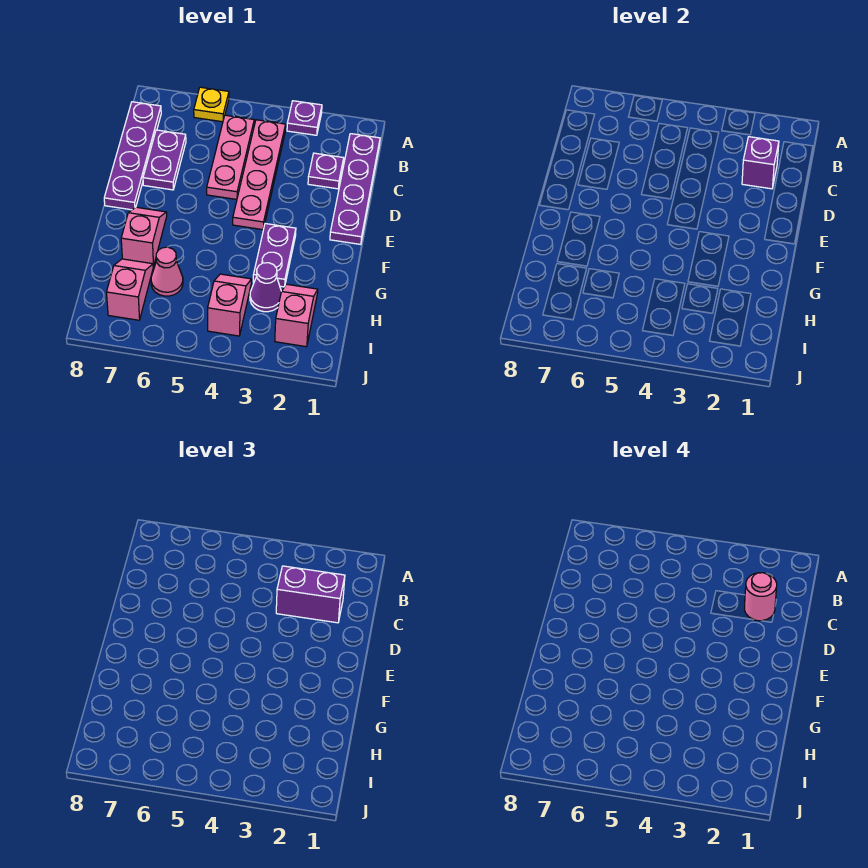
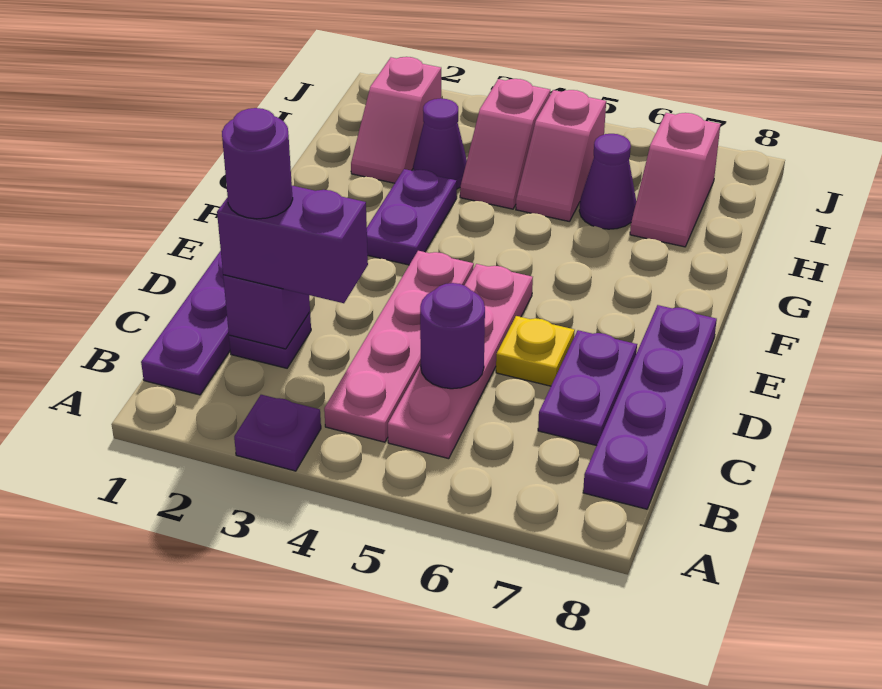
yellow plate A6 level 1 -> yellow plate D6 level 1
pink plate B5:D5 level 1 -> pink plate B5:E5 level 1
pink round brick C2 level 4 -> purple round brick C2 level 4
none -> purple round brick C5 level 2
pink slope F7:G7 level 1 top G -> pink slope H5:I5 level 1 top I
pink cone H6 level 1 -> purple cone H6 level 1

